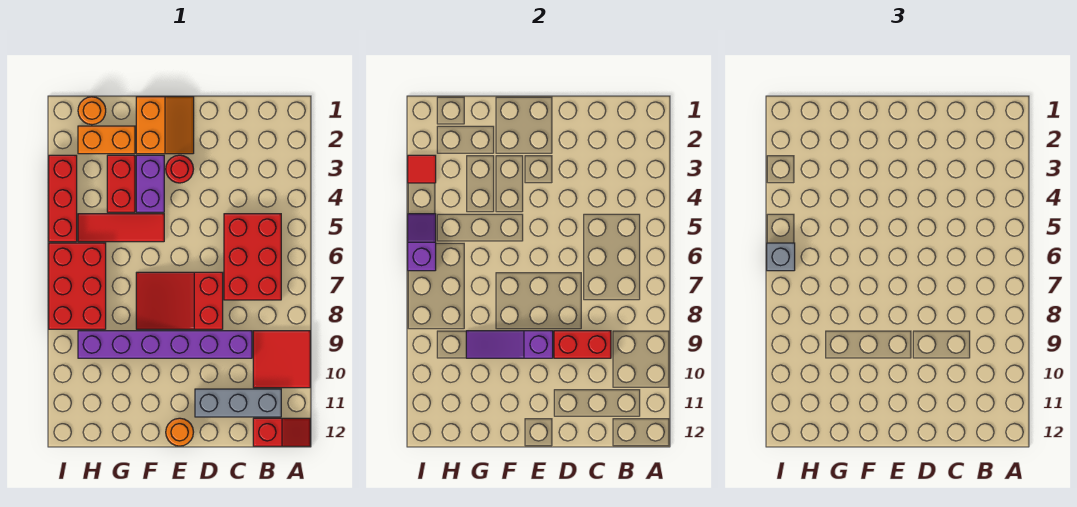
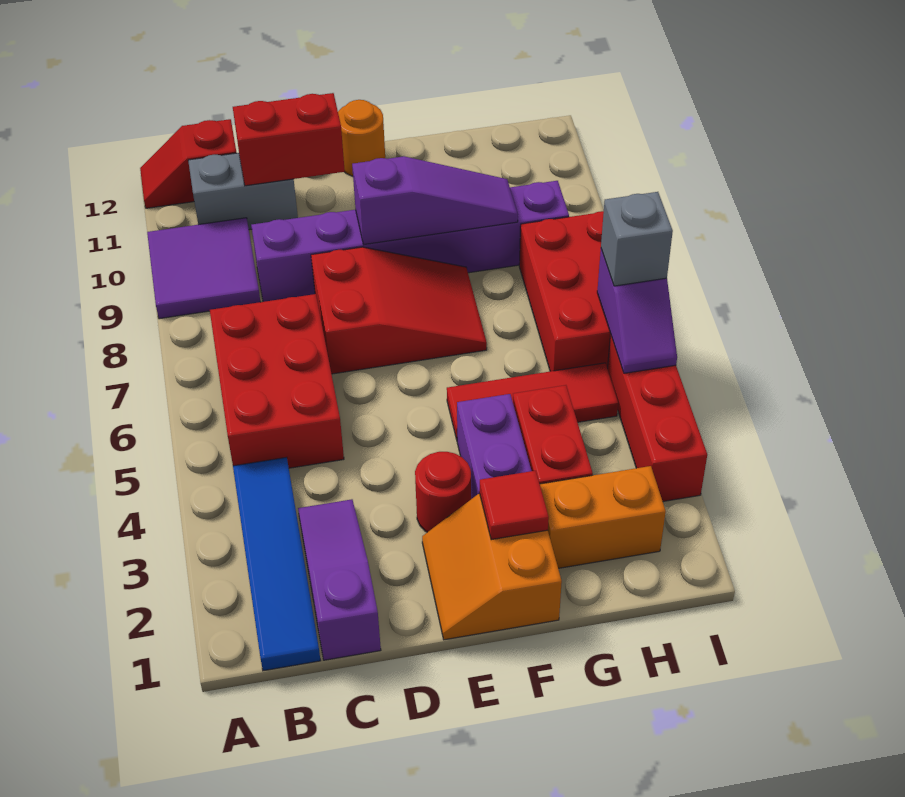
red tile A9:B10 level 1 -> purple tile A9:B10 level 1
none -> blue tile B1:B4 level 1
grey brick B11:D11 level 1 -> grey brick B11:C11 level 1
none -> purple slope C1:C3 level 1 top 1
red brick C9:D9 level 2 -> red brick C11:D11 level 2
orange round brick H1 level 1 -> none
red tile I3 level 2 -> red tile F2 level 2

